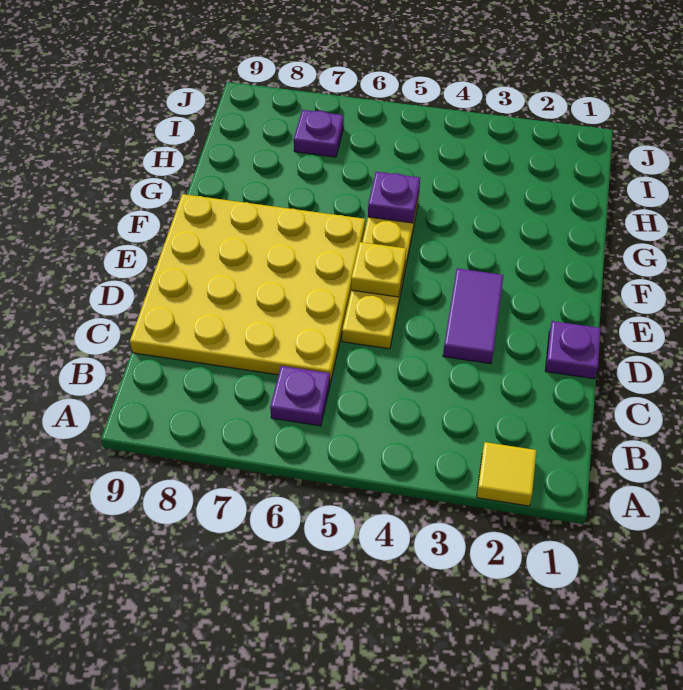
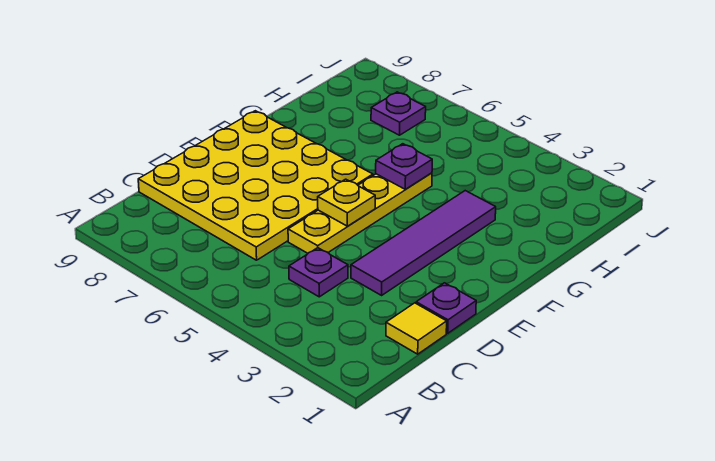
yellow tile A2 level 1 -> yellow tile C1 level 1
purple plate B6 level 1 -> purple plate C4 level 1
purple tile D3:E3 level 1 -> purple tile D3:G3 level 1

